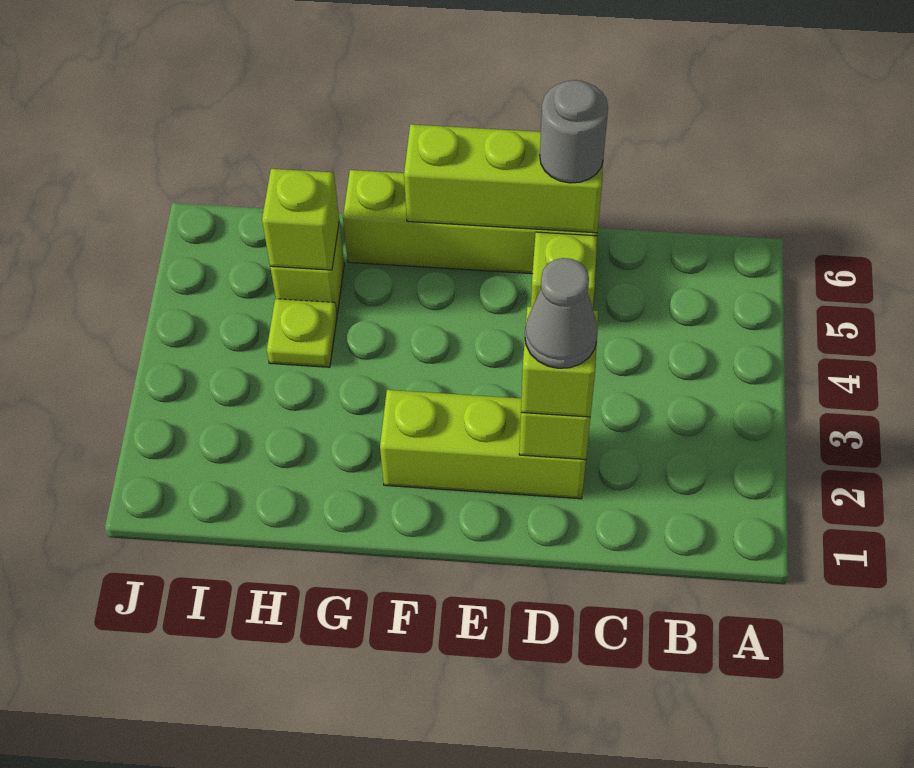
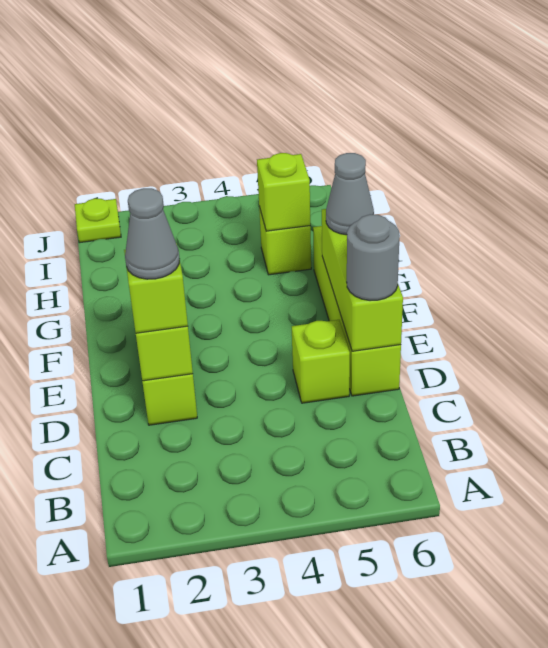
none -> grey cone F6 level 3
lime plate H4 level 1 -> lime plate J1 level 1

